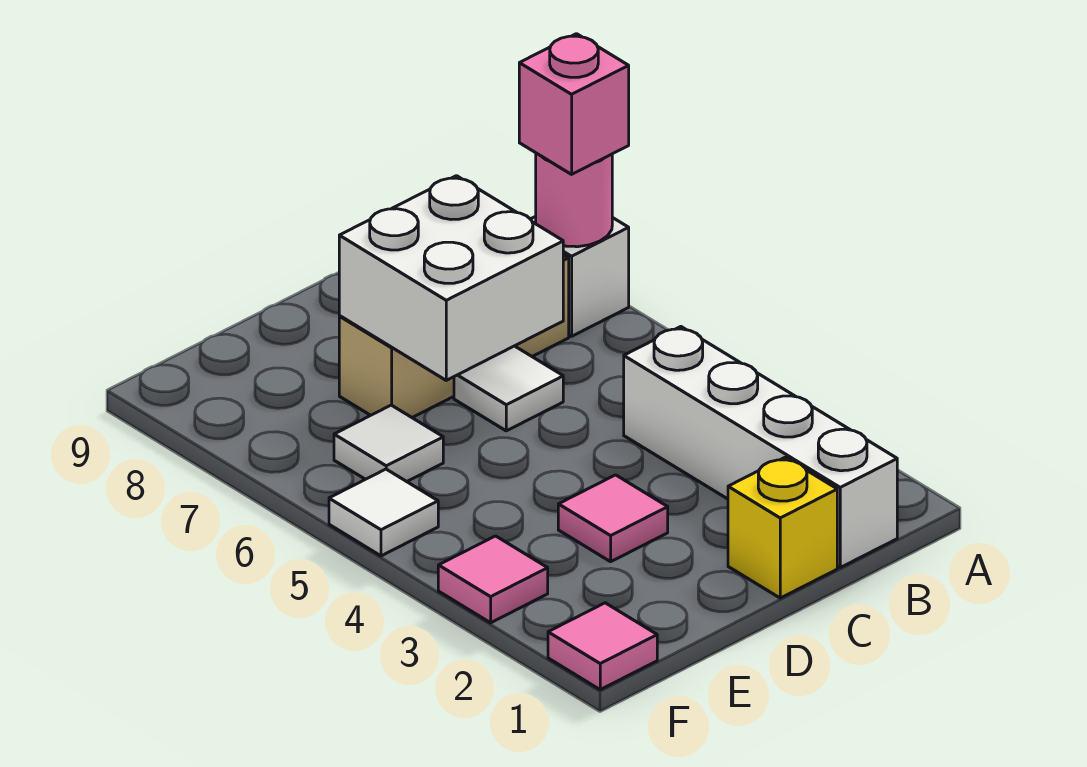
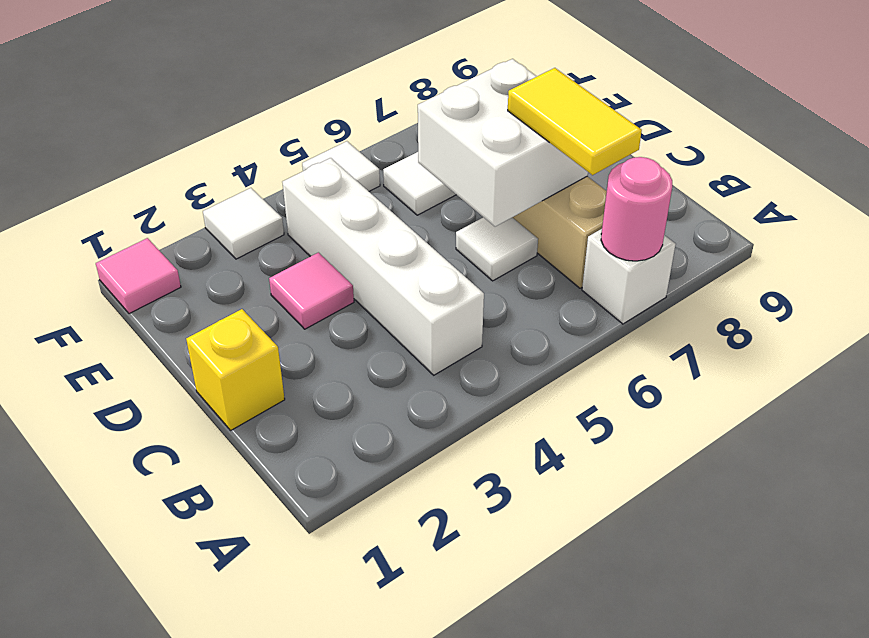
pink brick A7 level 3 -> none
white brick B1:B4 level 1 -> white brick B4:E4 level 1
none -> yellow tile B7:C7 level 3
pink tile F3 level 1 -> white tile F3 level 1

